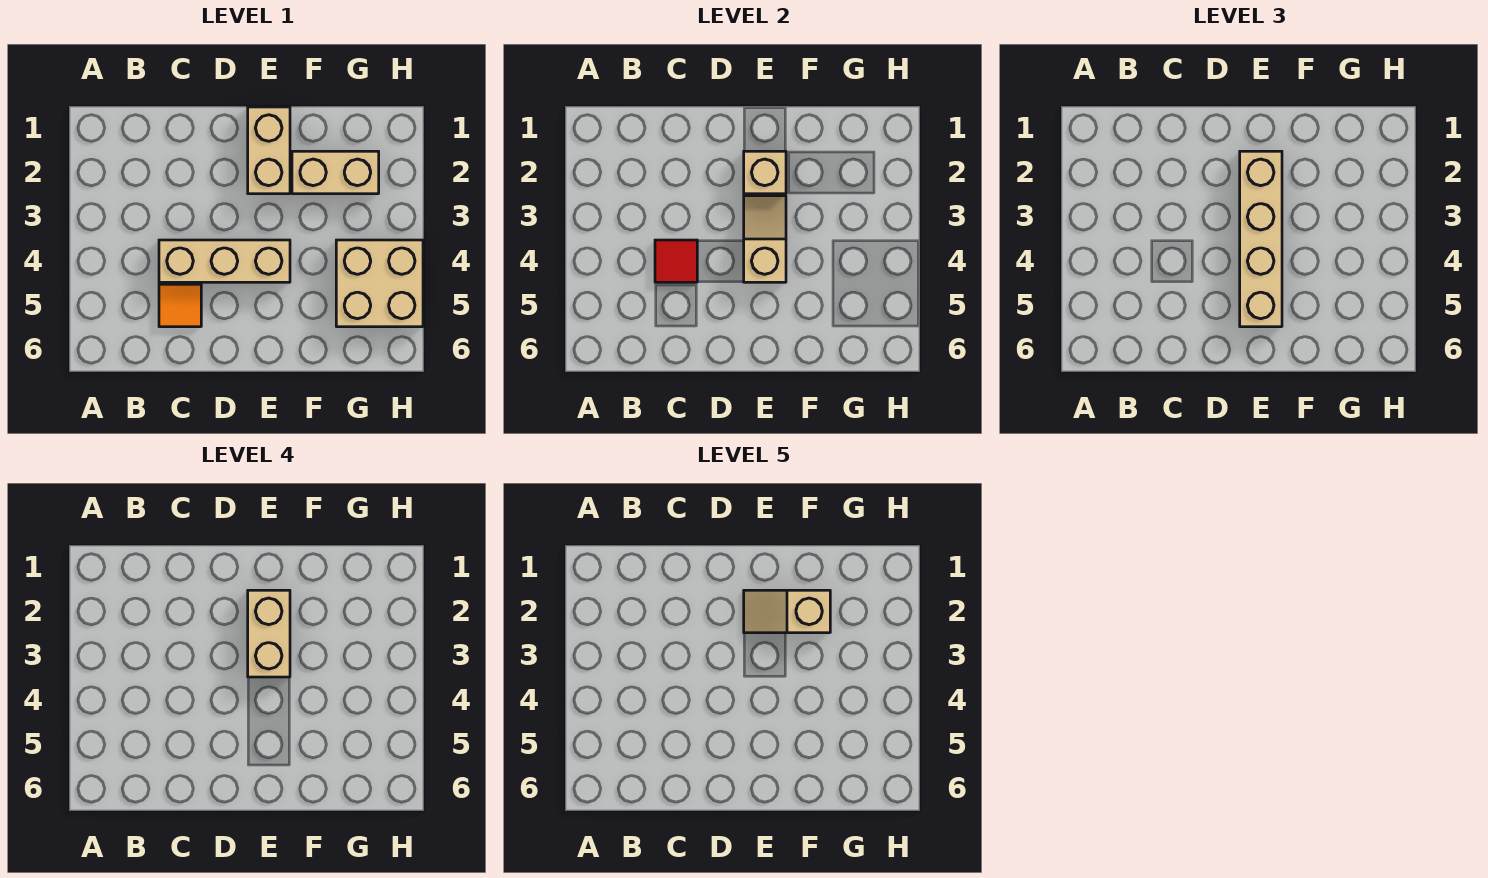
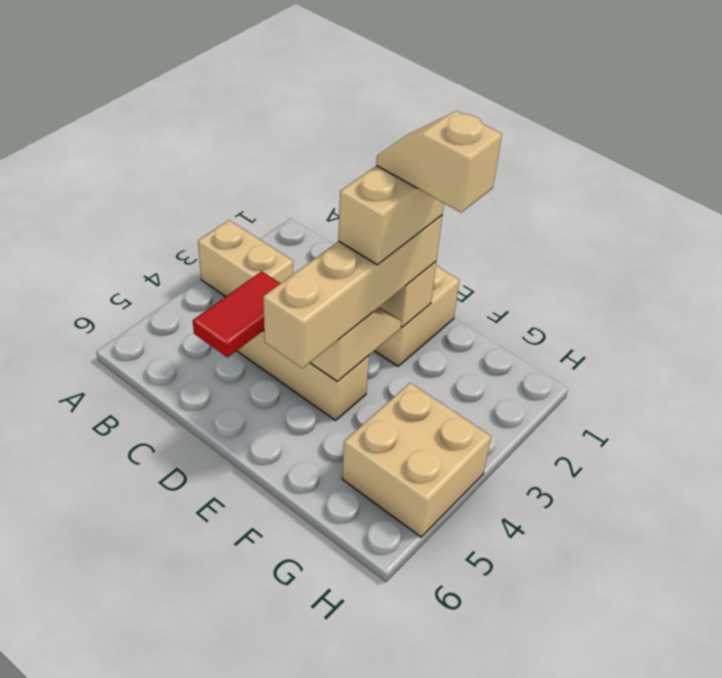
red tile C4 level 2 -> red tile C4:C5 level 2
orange tile C5 level 1 -> none
tan brick F2:G2 level 1 -> tan brick A3:B3 level 1

